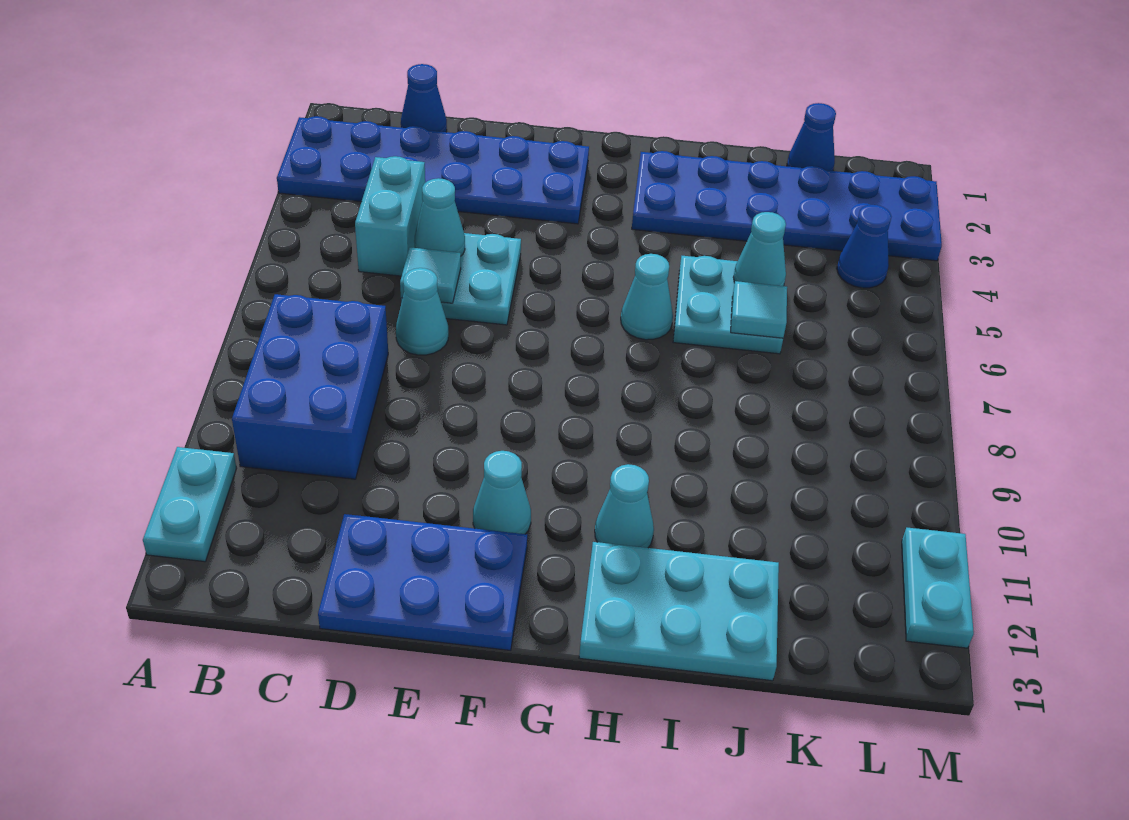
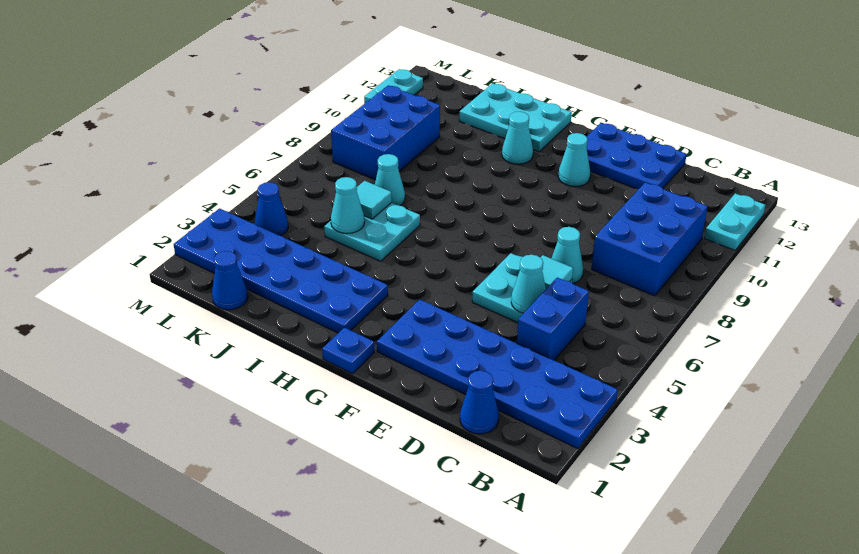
cyan brick C4:C5 level 1 -> blue brick C4:C5 level 1
none -> blue plate G1 level 1
cyan cone H6 level 1 -> cyan cone J7 level 1
none -> blue brick K8:L10 level 1

